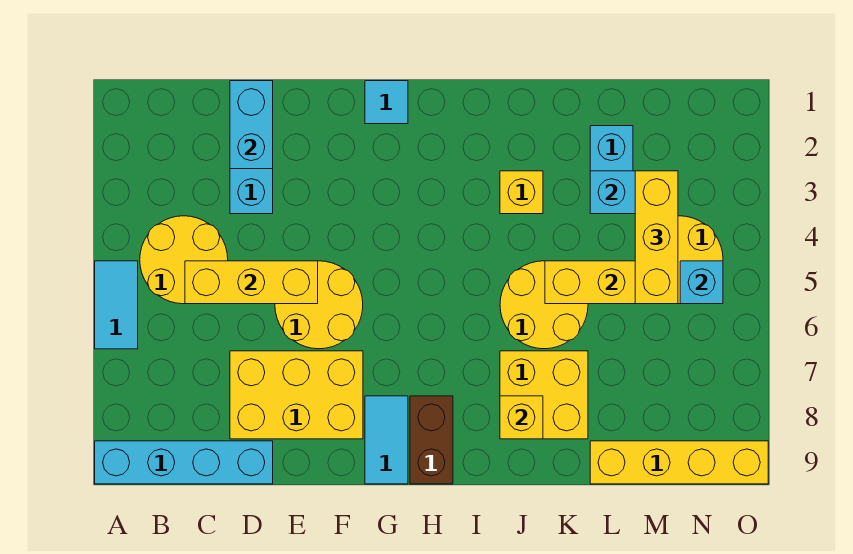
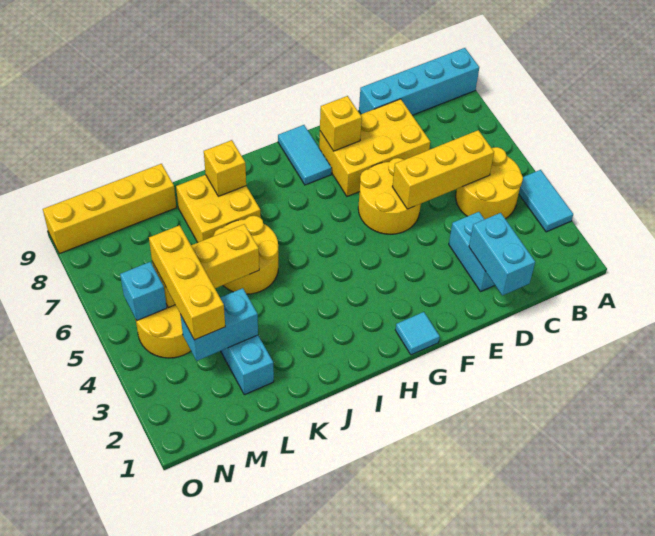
cyan tile A5:A6 level 1 -> cyan tile A3:A4 level 1
brown brick H8:H9 level 1 -> none
yellow brick J3 level 1 -> yellow brick F8 level 2

